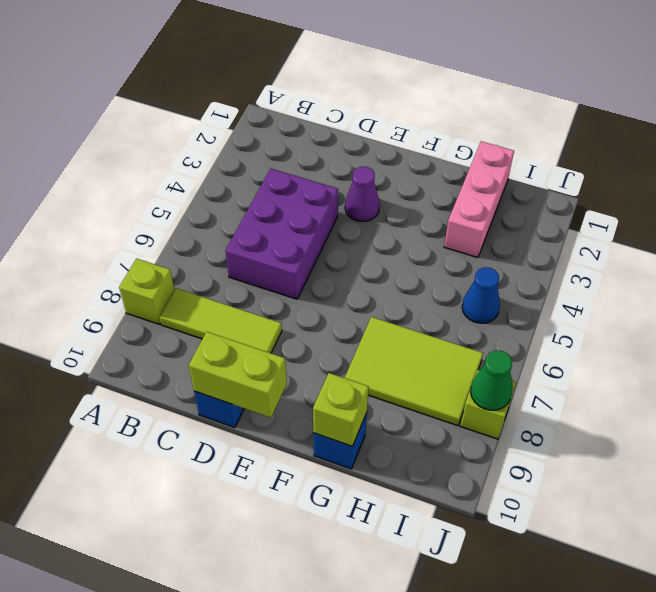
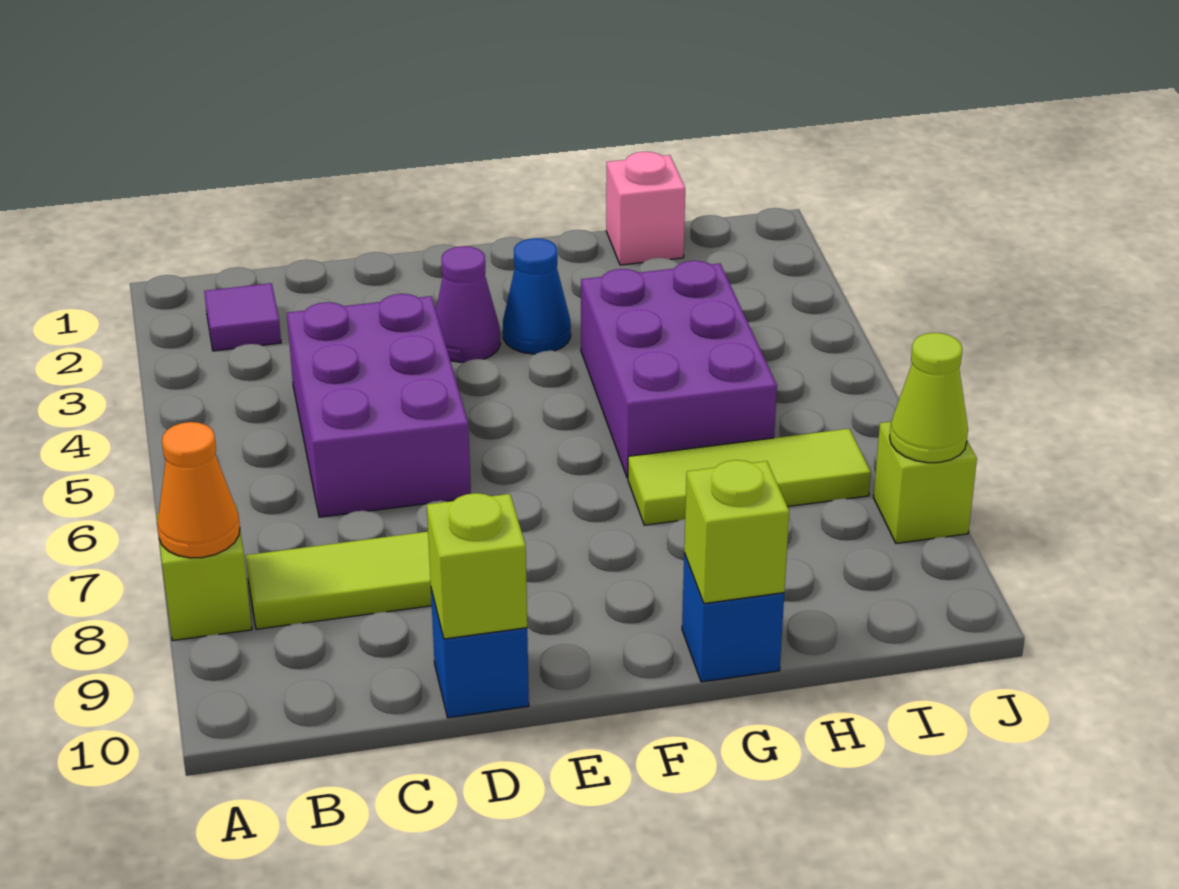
none -> orange cone A8 level 2
none -> purple tile B2 level 1
lime brick D10:E10 level 2 -> lime brick D10 level 2
none -> purple brick G4:H6 level 1
lime tile G7:I8 level 1 -> lime tile G7:I7 level 1
pink brick H1:H3 level 1 -> pink brick H1 level 1
blue cone I5 level 1 -> blue cone F3 level 1
green cone J8 level 2 -> lime cone J8 level 2

